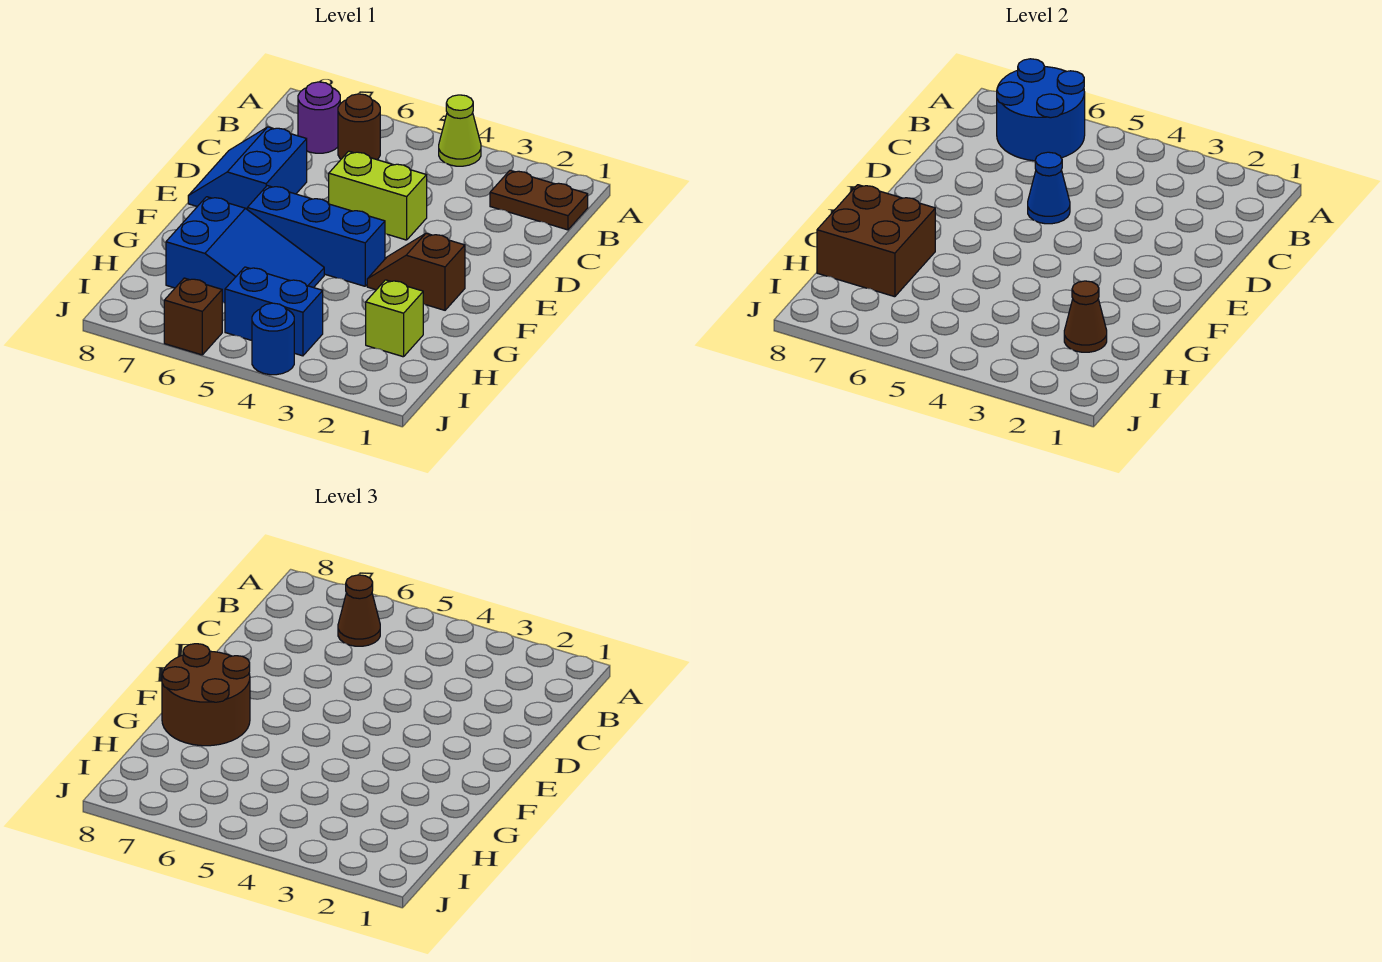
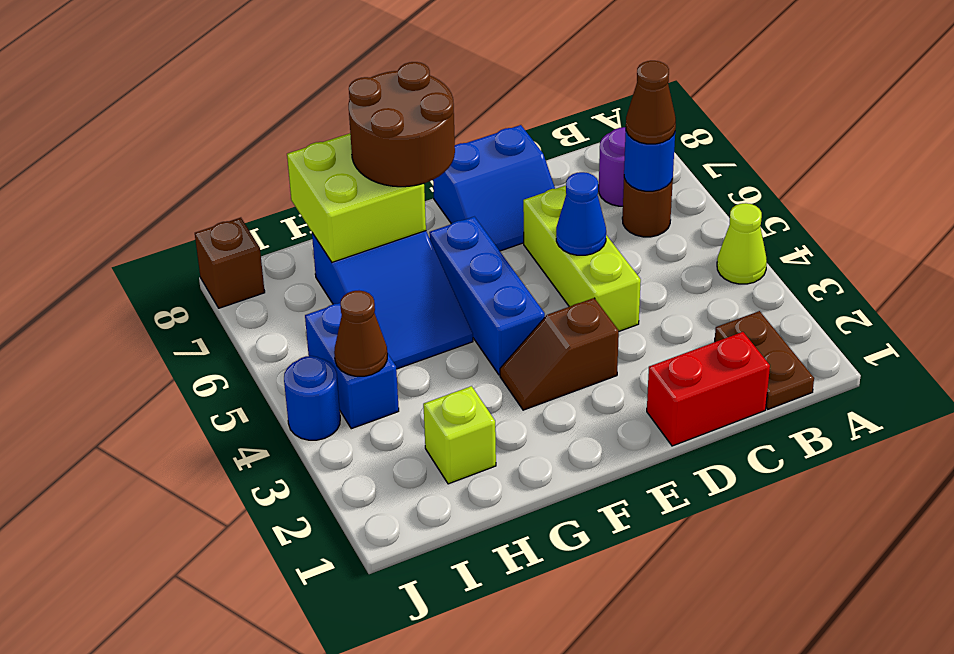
blue round brick A6:B7 level 2 -> blue round brick B6 level 2
none -> red brick C1:D1 level 1
lime brick D4:D5 level 1 -> lime brick D4:D6 level 1
blue slope D7:E8 level 1 top 7 -> blue slope D7:E8 level 1 top 8
brown slope F2:F3 level 1 top 2 -> brown slope E3:F3 level 1 top E
brown brick G7:H8 level 2 -> lime brick G7:H8 level 2
brown cone H2 level 2 -> brown cone I4 level 2
brown brick J6 level 1 -> brown brick J8 level 1

